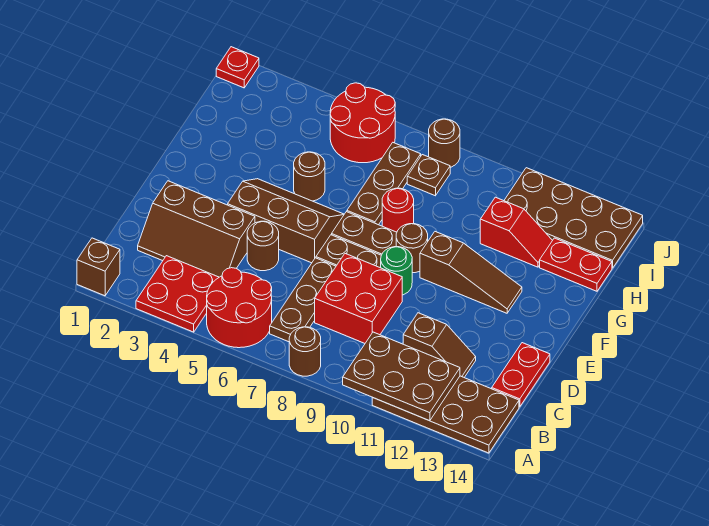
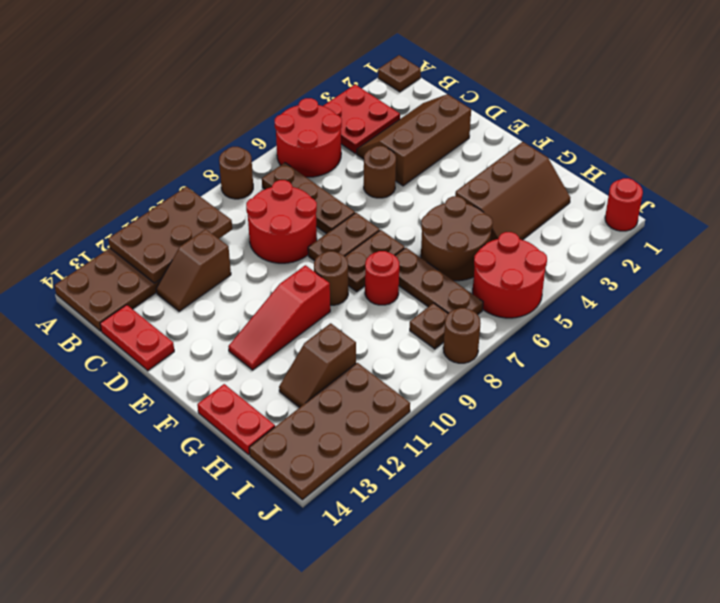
brown brick A1 level 1 -> brown plate A1 level 1
red brick C8:D9 level 1 -> red round brick C8:D9 level 1
brown slope E4:F6 level 1 top E -> brown slope G2:H4 level 1 top G
green round brick E9 level 1 -> none
brown slope F10:F12 level 1 top 10 -> red slope F10:F12 level 1 top 10
brown round brick G5 level 1 -> brown round brick G5:H6 level 1
red slope H11:H12 level 1 top 11 -> brown slope H11:H12 level 1 top 11
red plate H13:H14 level 1 -> red plate G14:H14 level 1
red plate J1 level 1 -> red round brick J1 level 1

